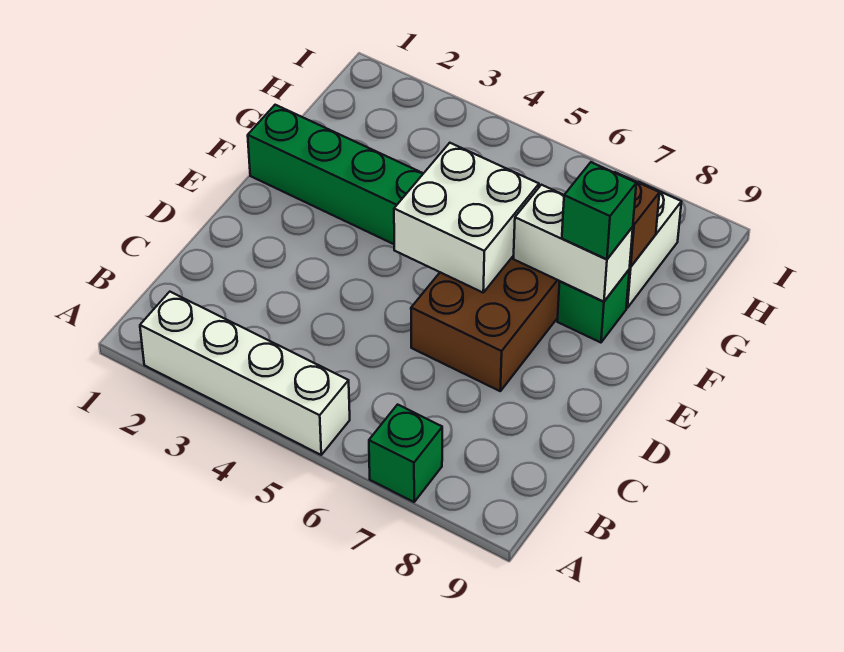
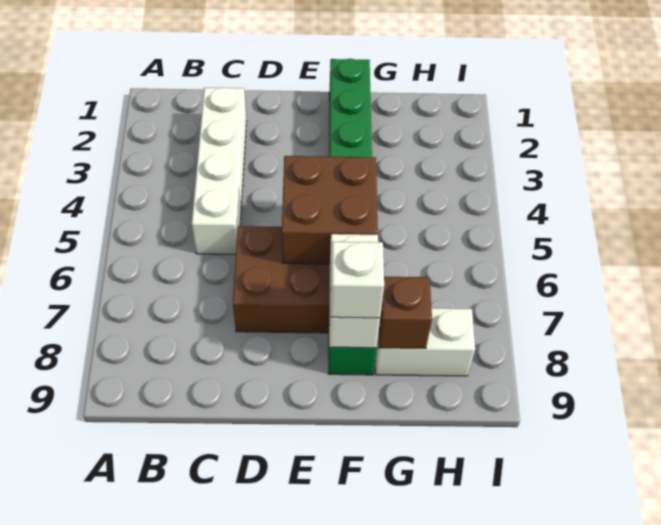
white brick A2:A5 level 1 -> white brick C2:C5 level 1
green brick A7 level 1 -> none
white brick E5:F6 level 2 -> brown brick E5:F6 level 2
green brick F8 level 3 -> white brick F8 level 3

